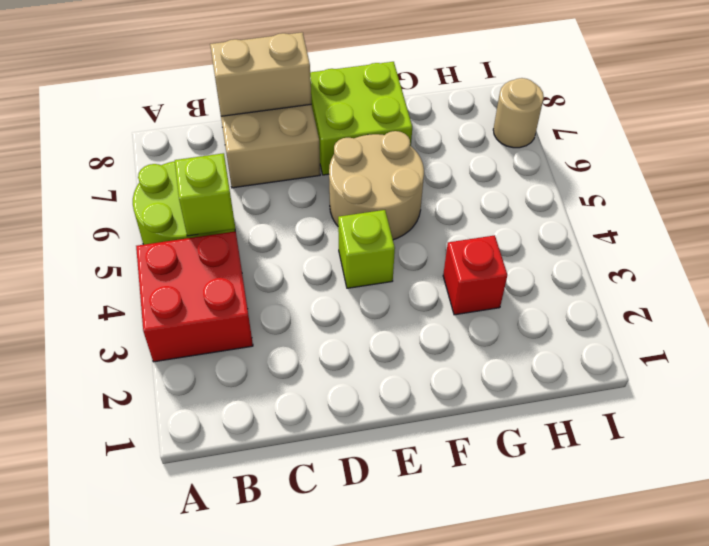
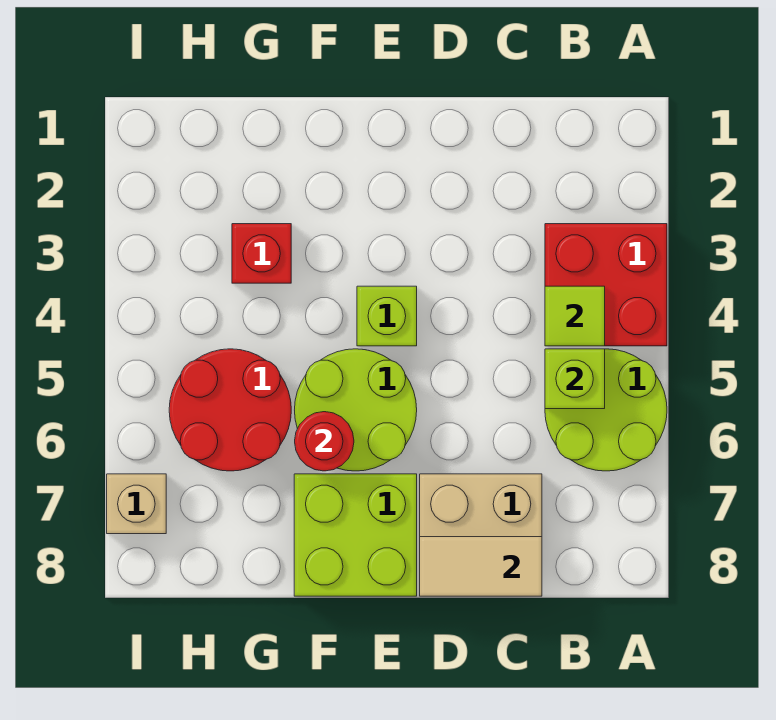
none -> lime tile B4 level 2
tan brick C8:D8 level 2 -> tan tile C8:D8 level 2
tan round brick E5:F6 level 1 -> lime round brick E5:F6 level 1
none -> red round brick F6 level 2
none -> red round brick G5:H6 level 1
tan round brick I7 level 1 -> tan brick I7 level 1

